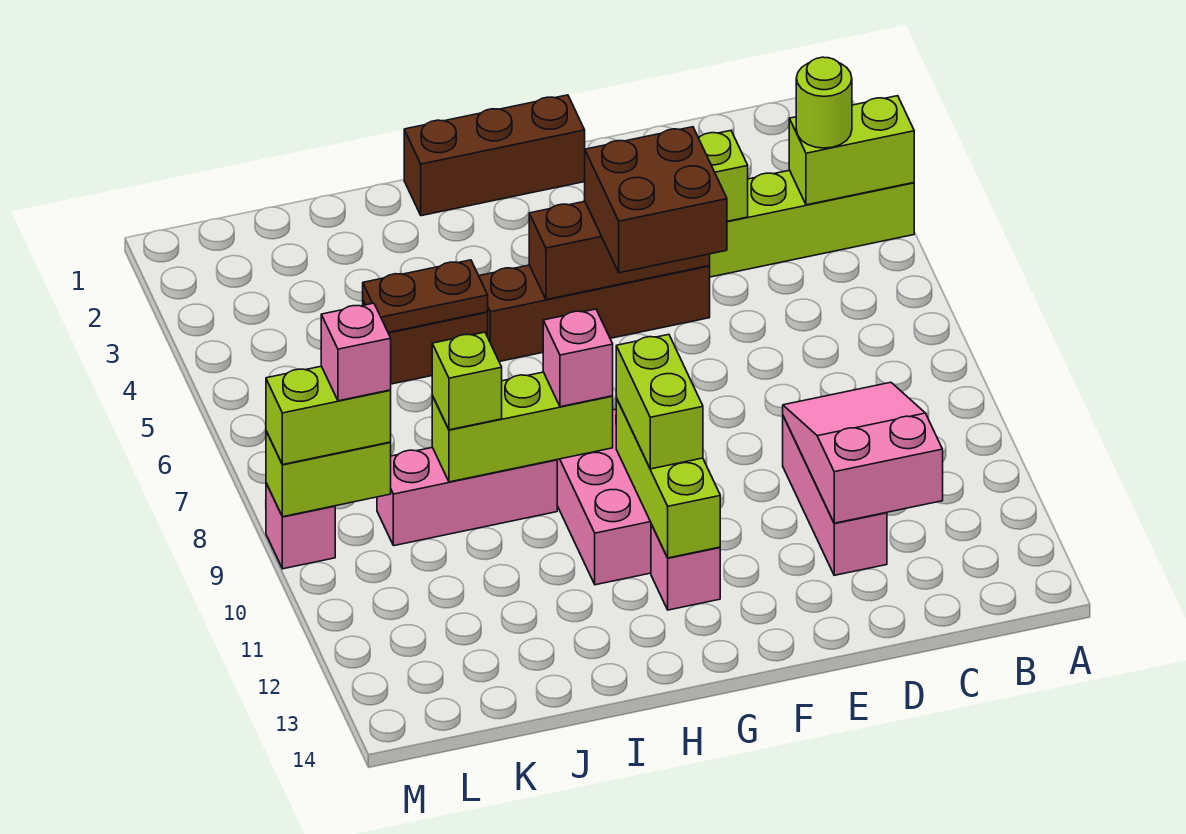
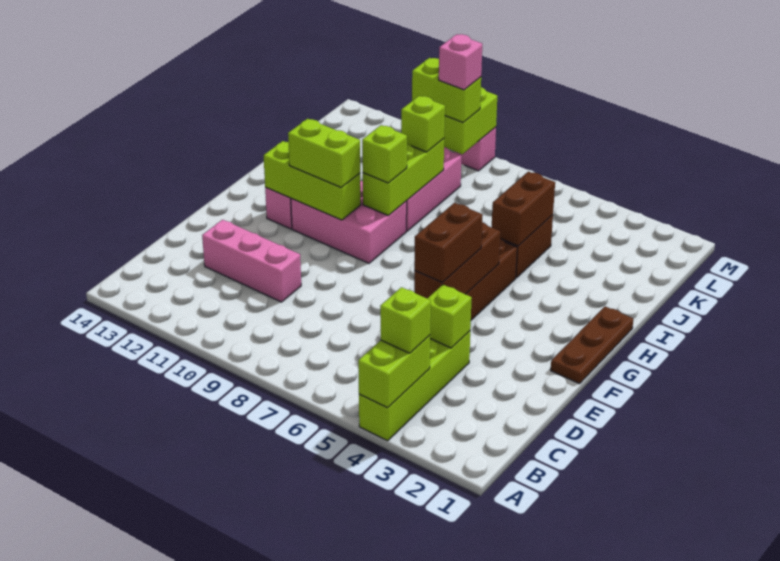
lime round brick B4 level 3 -> lime brick B4 level 3
pink slope C10:D12 level 2 top 12 -> none
brown brick E5:F6 level 3 -> brown brick E5:F5 level 3
brown brick F1:H1 level 1 -> brown plate F1:H1 level 1
pink brick H9 level 3 -> lime brick H9 level 3
brown plate I5:J5 level 2 -> brown brick I5:J5 level 2
lime brick L9:M9 level 3 -> lime brick L9:L10 level 3

